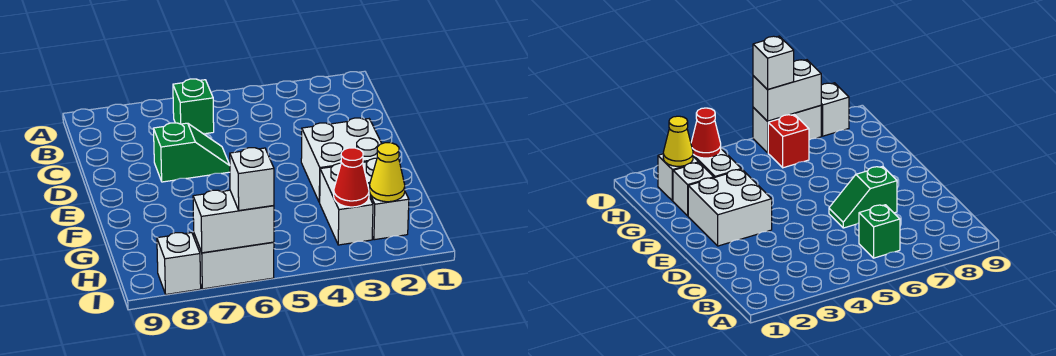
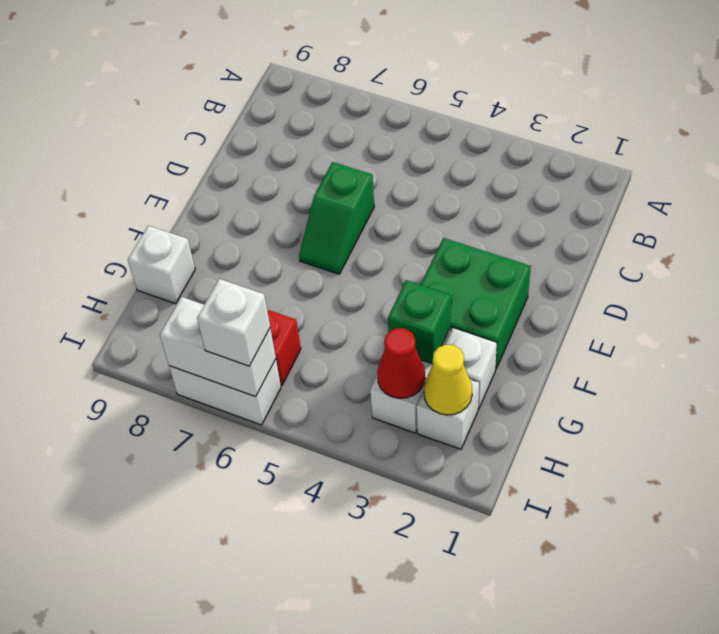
green brick B6 level 1 -> green brick G3 level 2
green slope D6:D7 level 1 top 7 -> green slope D6:E6 level 1 top D
white brick E2:F3 level 1 -> green brick E2:F3 level 1
white brick I8 level 1 -> white brick G9 level 1

